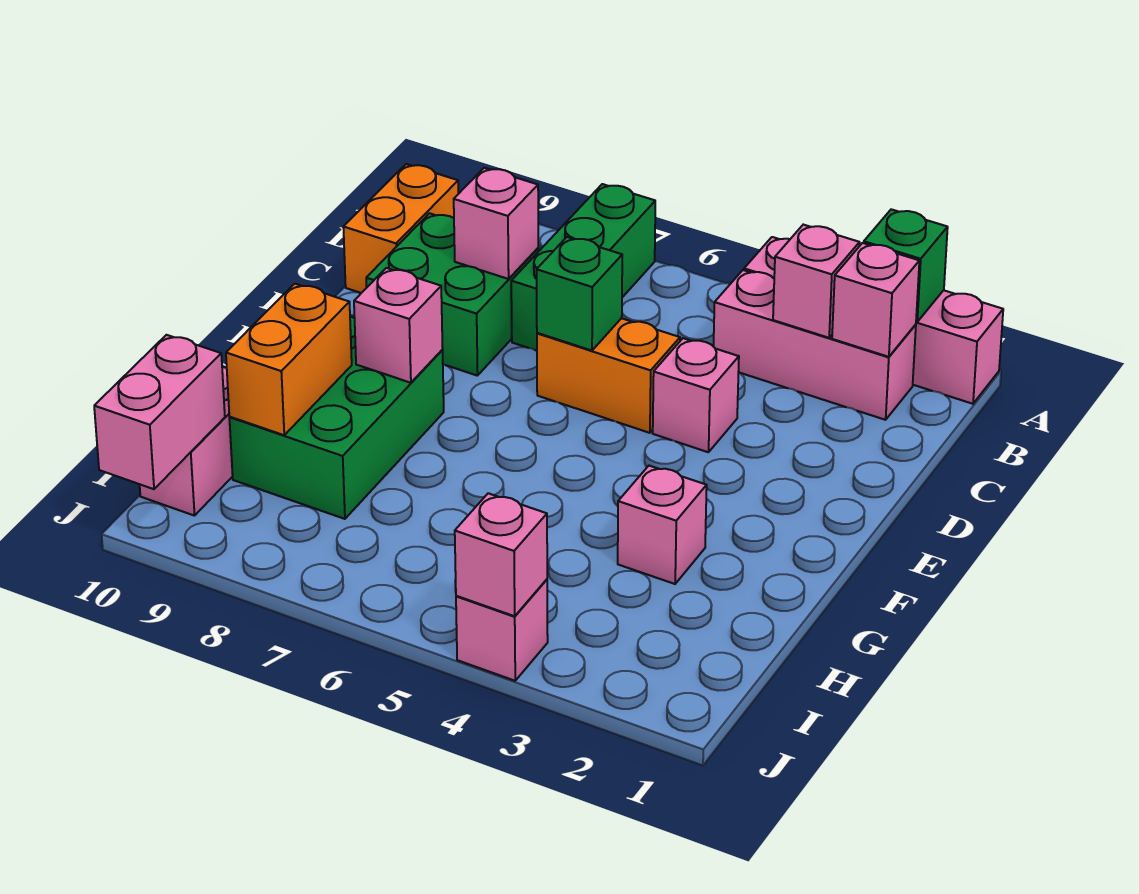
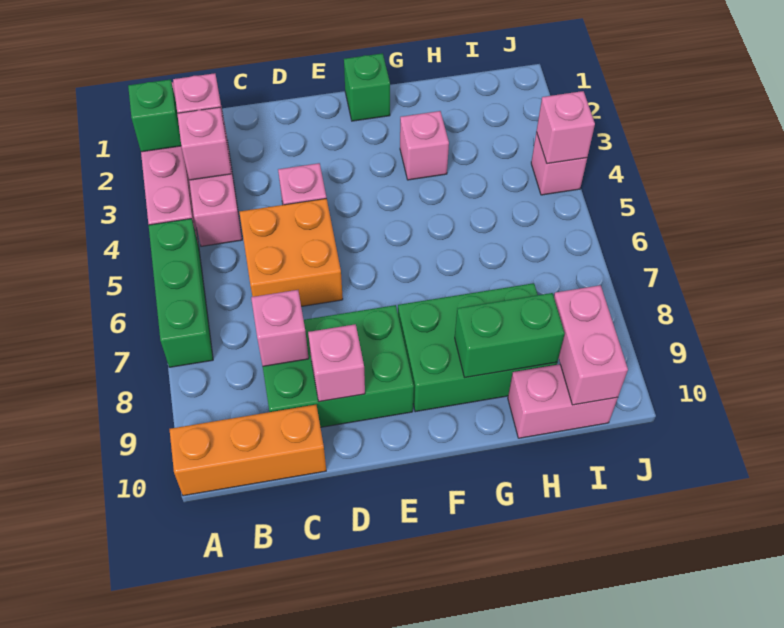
green brick A7:C7 level 1 -> green brick A5:A7 level 1
orange brick B10:C10 level 1 -> orange brick A10:C10 level 1
green brick C8:D9 level 1 -> green brick C8:E9 level 1
orange brick D5:D6 level 1 -> orange brick C5:D6 level 1
green brick D6 level 2 -> green brick F1 level 1
pink brick F8 level 2 -> pink brick D9 level 2
orange brick G9:H9 level 2 -> green brick G9:H9 level 2
pink brick I10:J10 level 2 -> pink brick I9:I10 level 2

